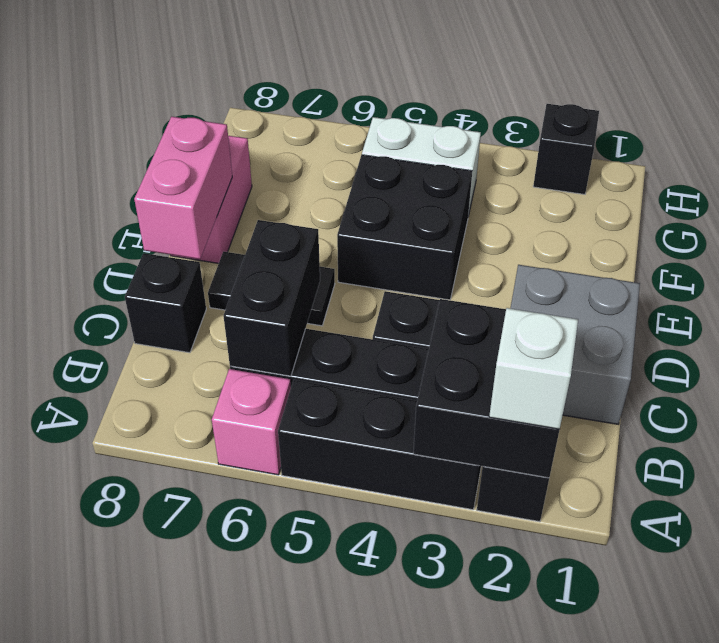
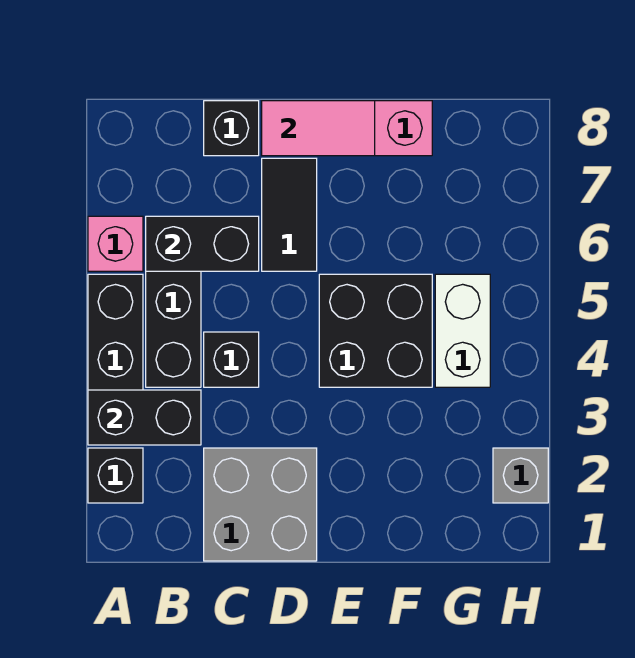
black brick A2:B3 level 2 -> black brick A3:B3 level 2
white brick A2 level 3 -> none
pink brick D8:E8 level 2 -> pink tile D8:E8 level 2
black brick H2 level 1 -> grey brick H2 level 1

